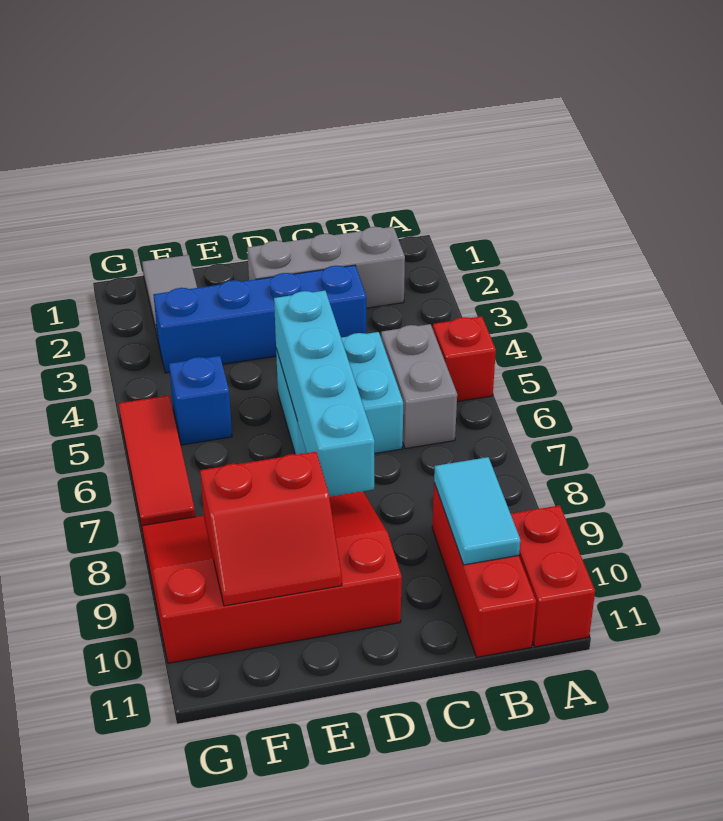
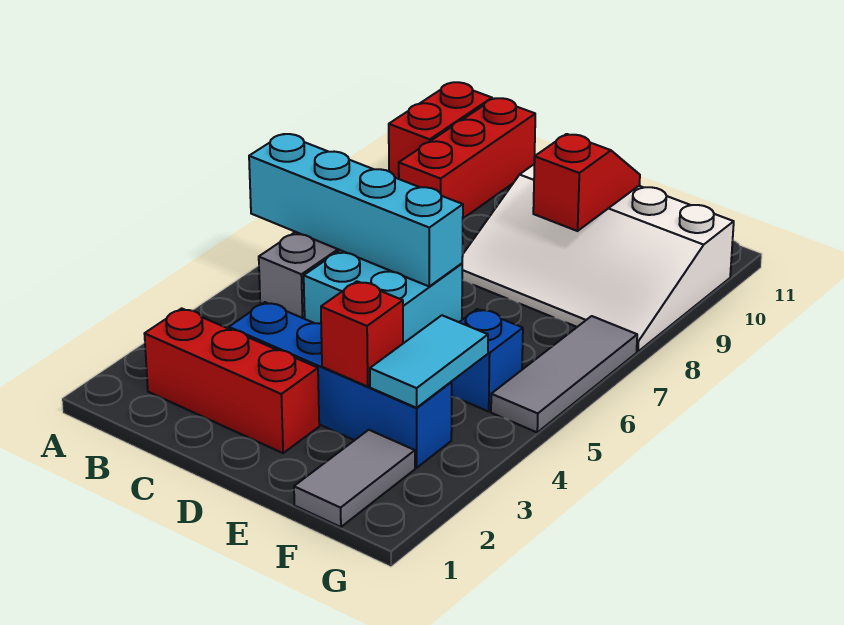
red brick A5 level 1 -> red brick E3 level 2
grey brick B2:D2 level 1 -> red brick B2:D2 level 1
cyan tile B9:B10 level 2 -> cyan tile F3:F4 level 2
cyan brick D5:D8 level 2 -> cyan brick A6:D6 level 2
red slope D8:G10 level 1 top 10 -> white slope D8:G10 level 1 top 10
red slope E9:F10 level 2 top 9 -> red slope E9:E10 level 2 top 9
red tile G5:G7 level 1 -> grey tile G5:G7 level 1

